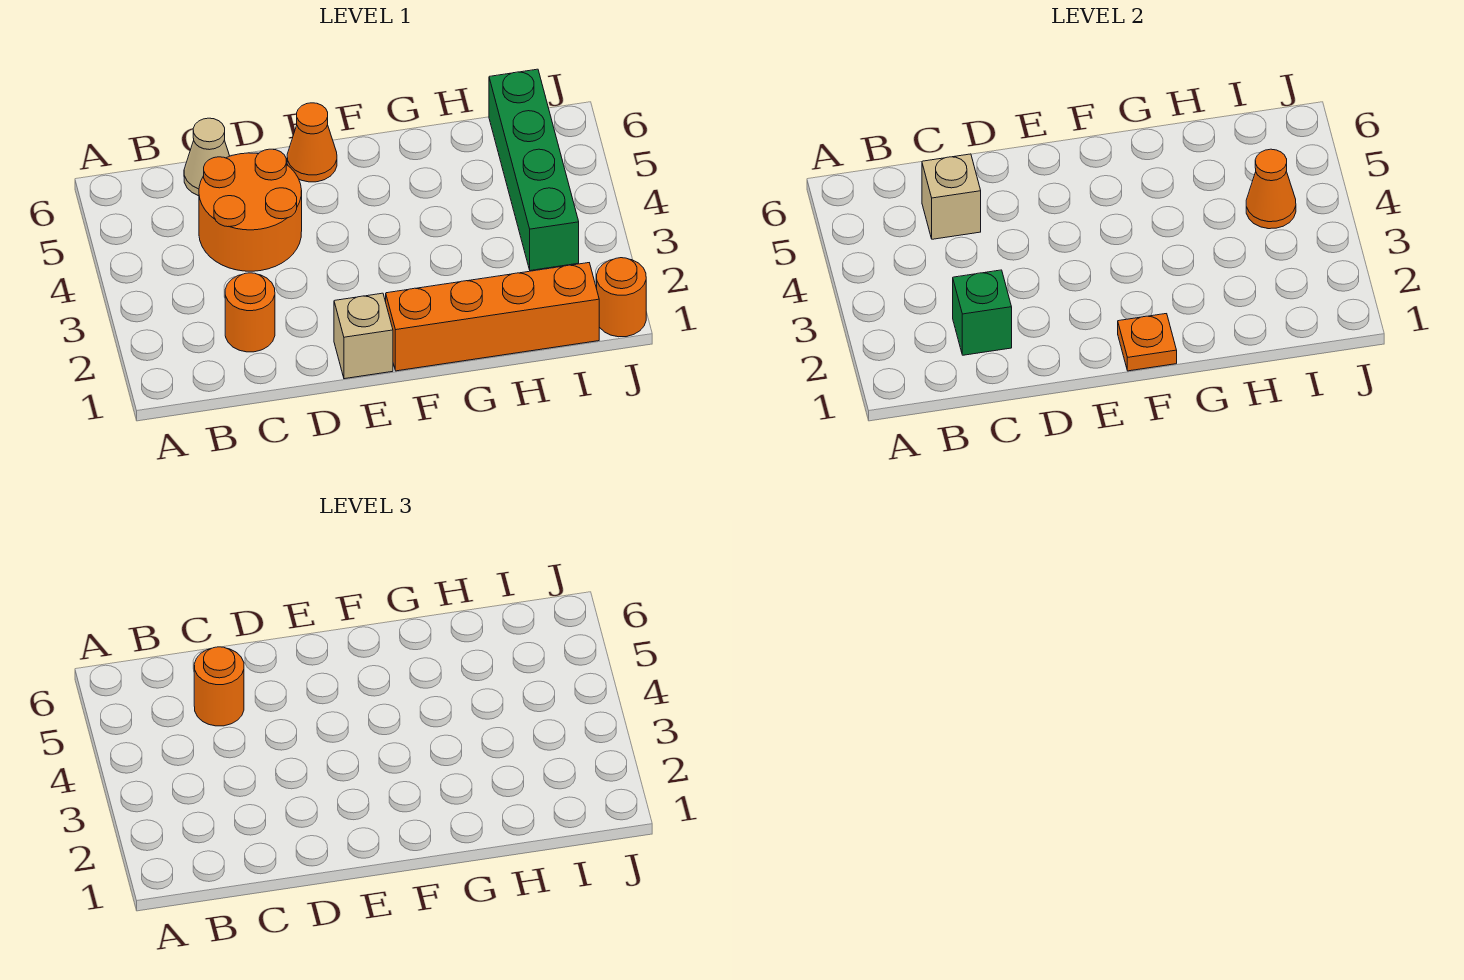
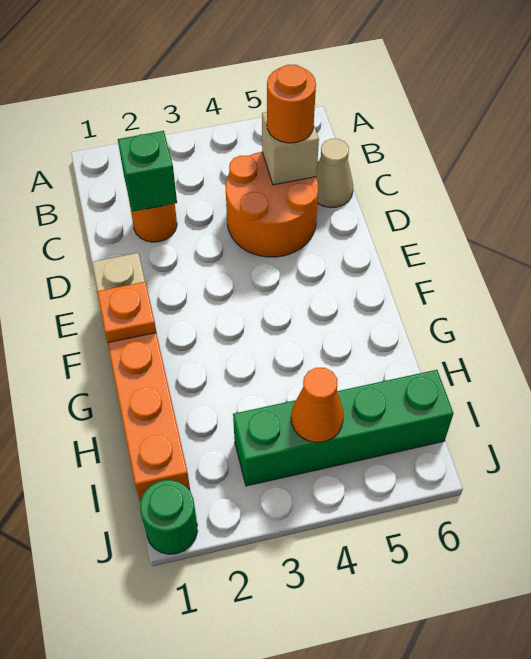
orange cone E6 level 1 -> none
orange round brick J1 level 1 -> green round brick J1 level 1

